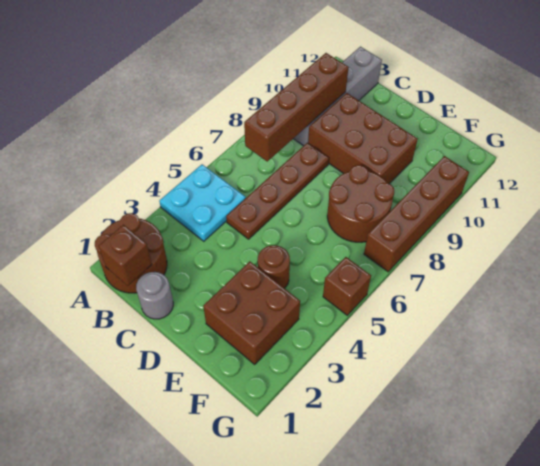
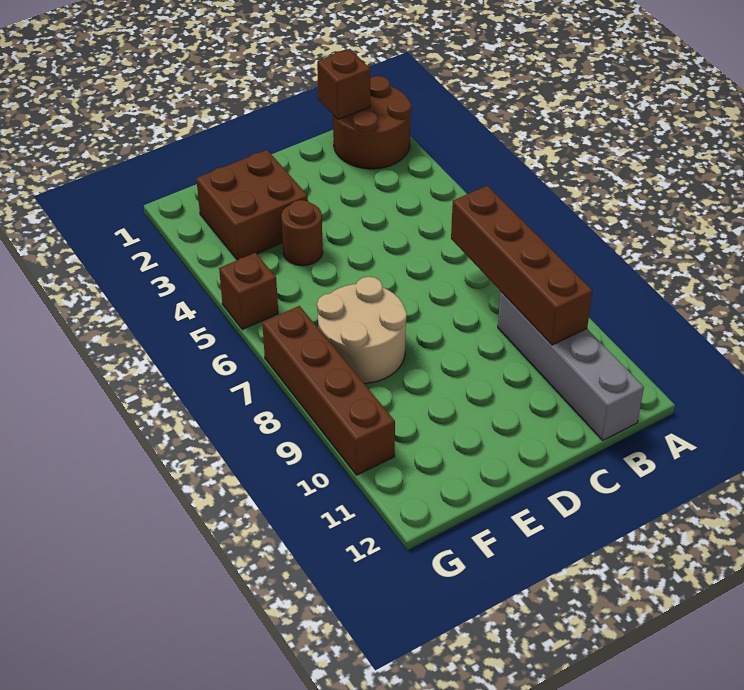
cyan plate A4:B5 level 1 -> none
grey round brick C1 level 1 -> none
brown plate C5:C8 level 1 -> none
brown brick C9:E10 level 1 -> none
brown round brick E7:F8 level 1 -> tan round brick E7:F8 level 1

